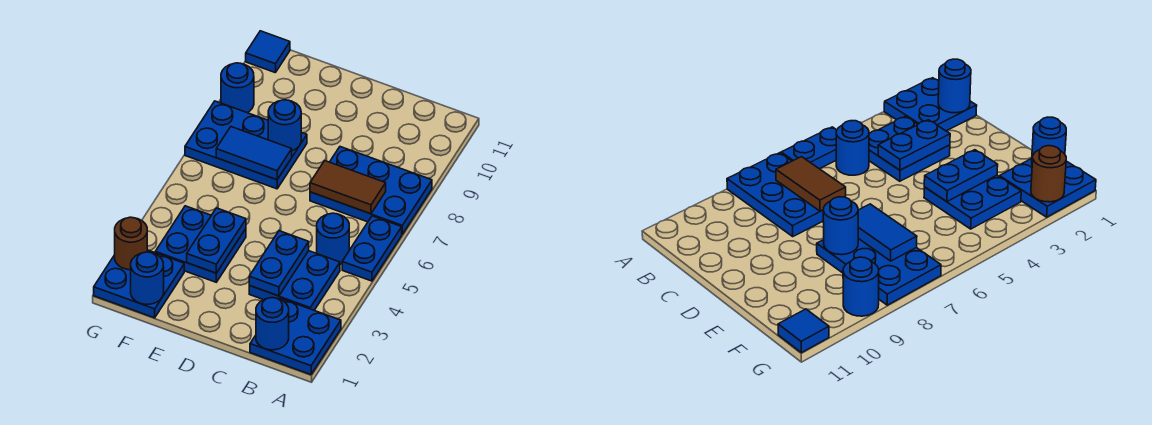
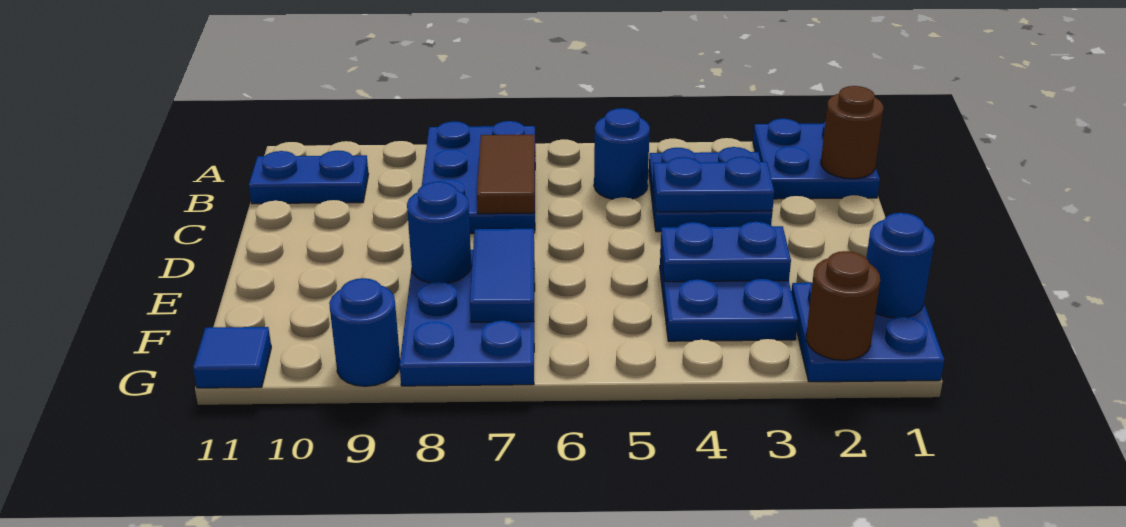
blue plate A5:A6 level 1 -> blue plate B10:B11 level 1
blue round brick B1 level 2 -> brown round brick B1 level 2

